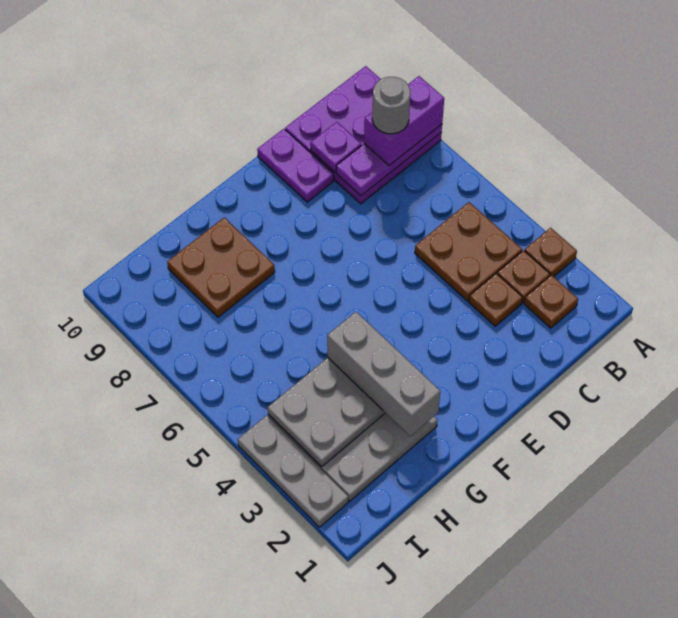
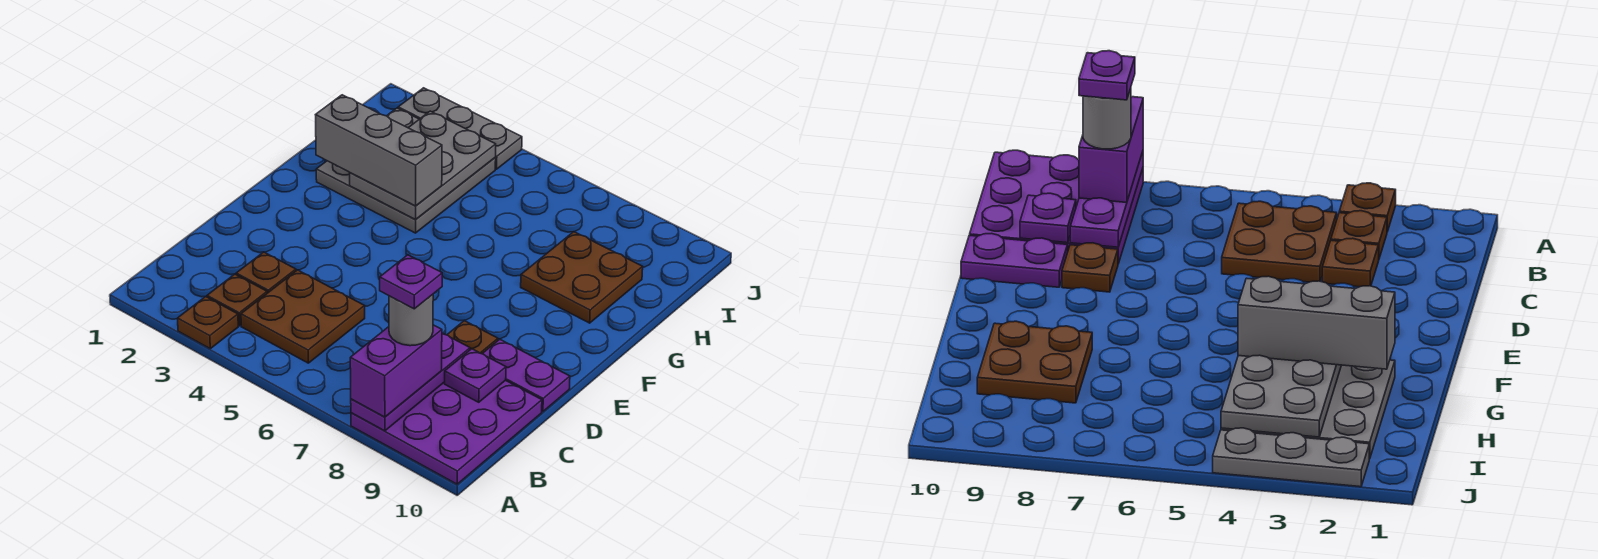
brown plate B2 level 1 -> brown plate D8 level 1
none -> purple plate B8 level 5

